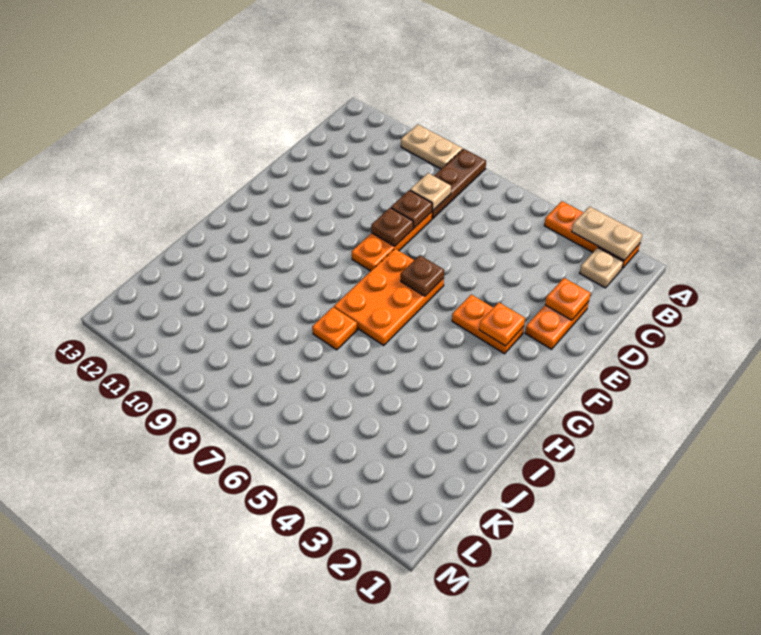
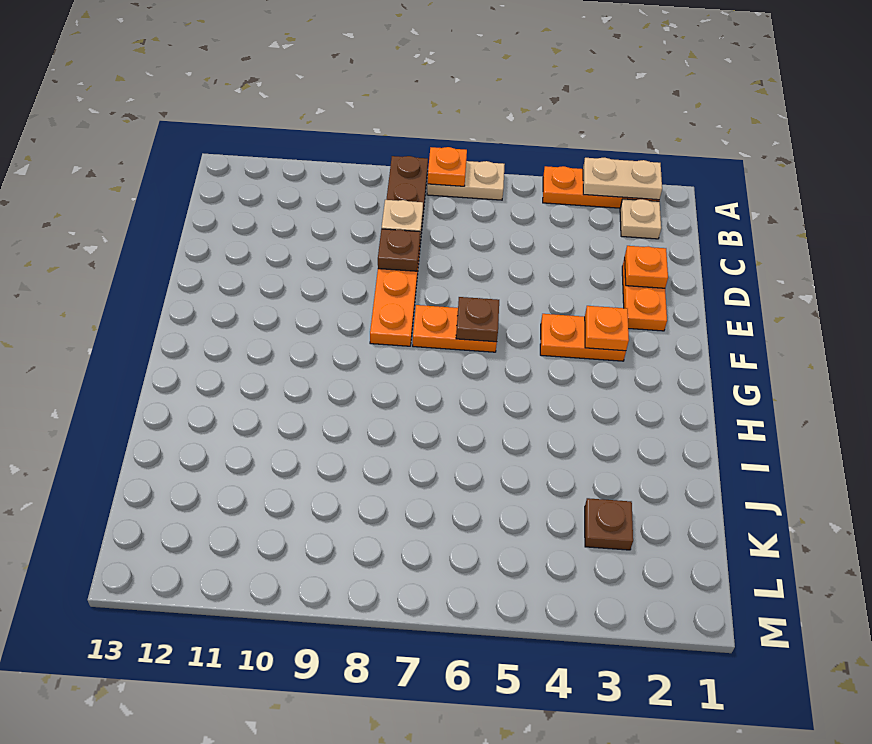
tan plate A9:A10 level 1 -> tan plate A6:A7 level 1
brown plate E8 level 2 -> brown plate K3 level 1
orange plate F6:H7 level 1 -> orange plate F6:F7 level 1
orange plate I7 level 1 -> orange plate A7 level 2

